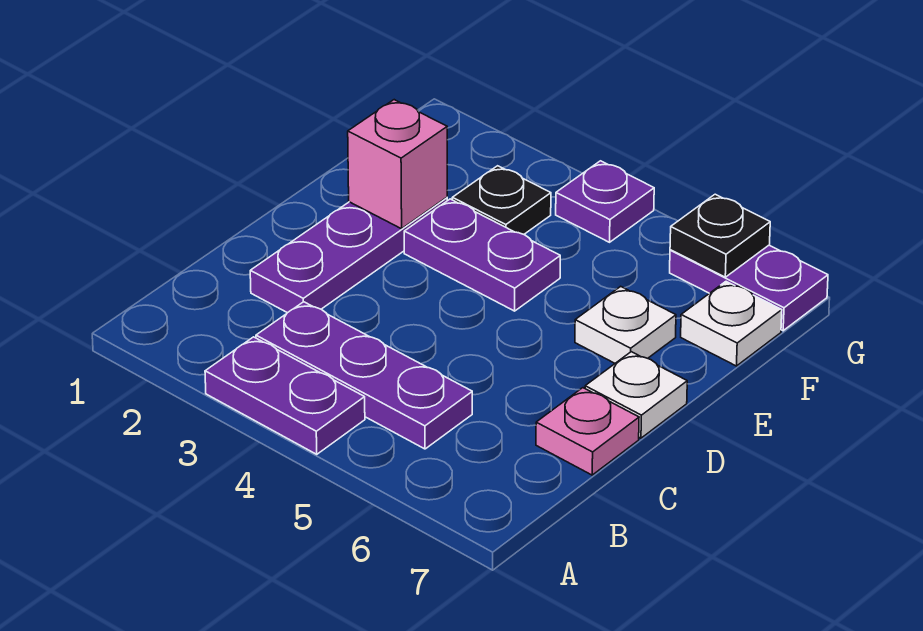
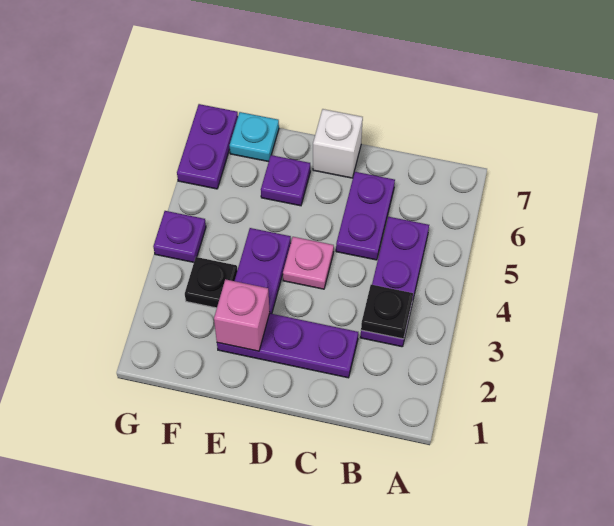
purple plate A3:A4 level 1 -> purple plate C5:C6 level 1
pink plate C7 level 1 -> pink plate D4 level 1
white plate D7 level 1 -> white brick D7 level 1
white plate E6 level 1 -> purple plate E6 level 1
white plate F7 level 1 -> cyan plate F7 level 1
black plate G6 level 2 -> black plate B3 level 2

